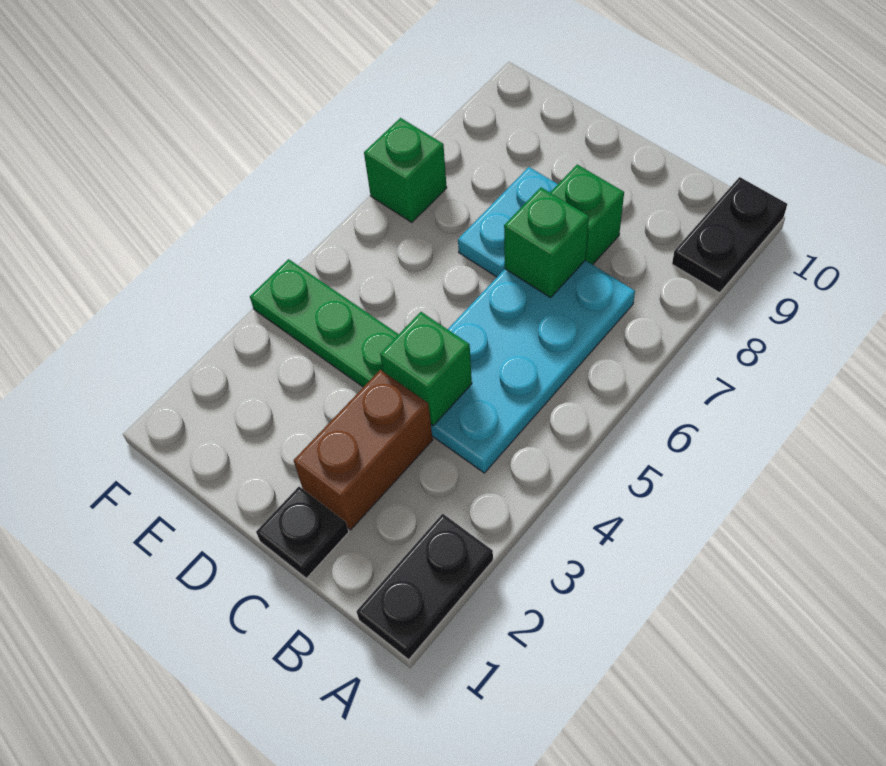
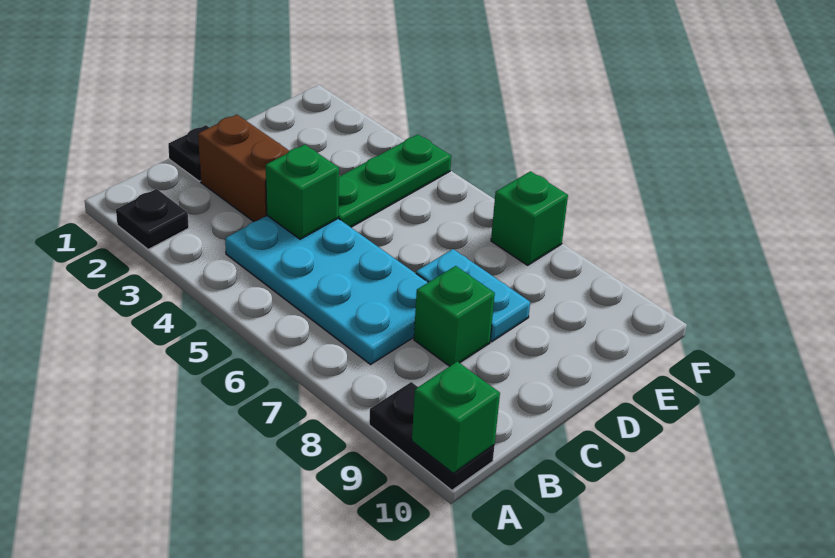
black plate A1:A2 level 1 -> black plate A2 level 1
green brick C7 level 2 -> green brick A10 level 2

